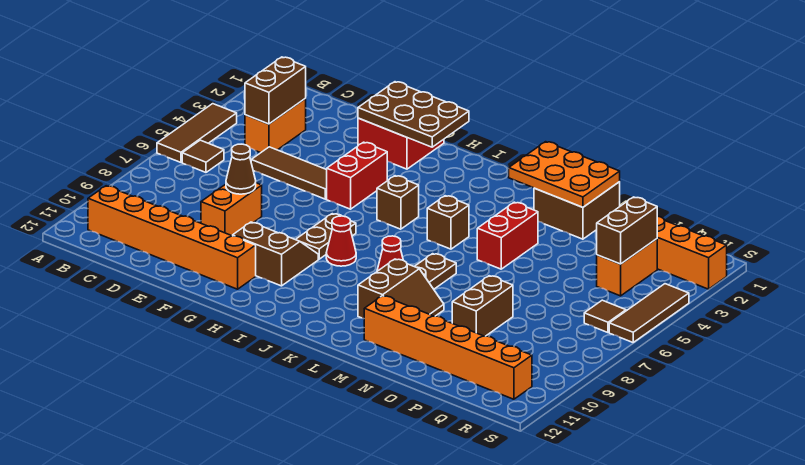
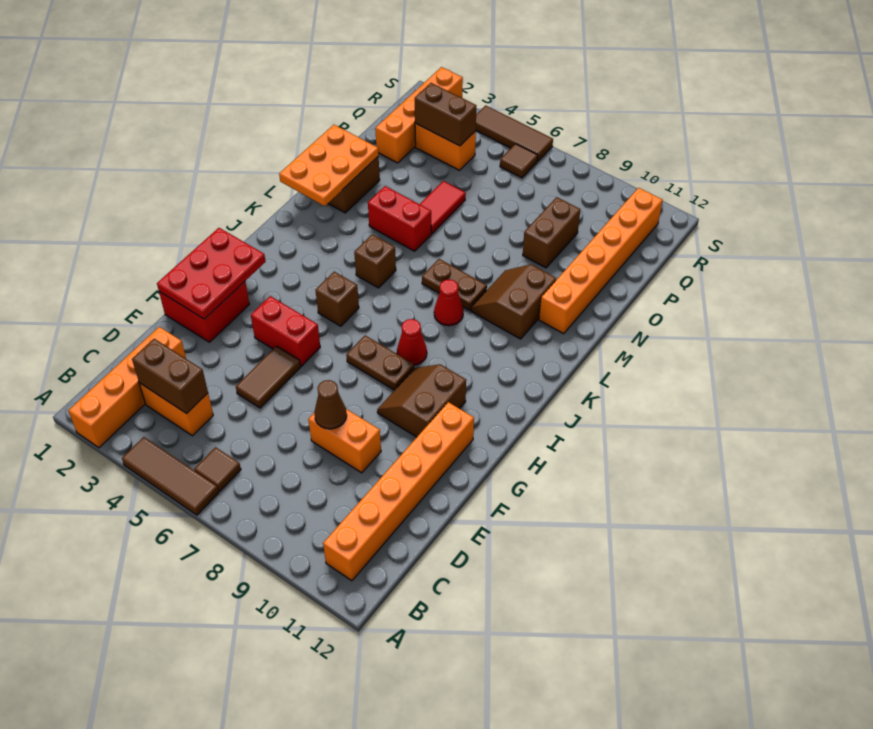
none -> orange brick A2:D2 level 1
brown tile D5:F5 level 1 -> brown tile E5:F5 level 1
brown plate F1:H2 level 2 -> red plate F1:H2 level 2
brown slope L9:M10 level 1 top L -> brown slope L9:M10 level 1 top 10
none -> red tile N5:O5 level 1
brown brick O8:O9 level 1 -> brown brick O9:P9 level 1

